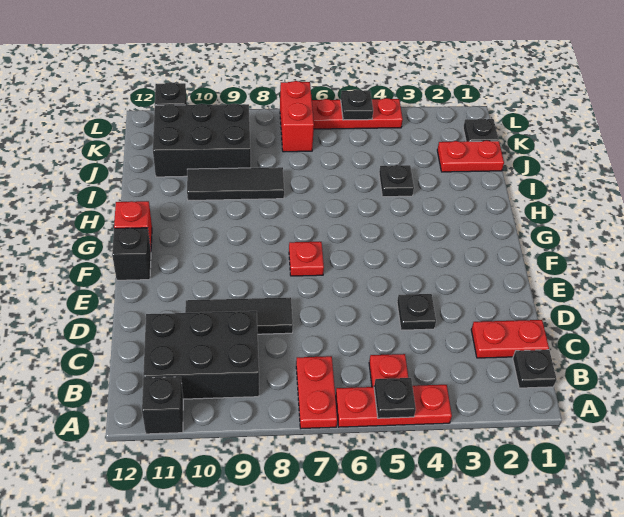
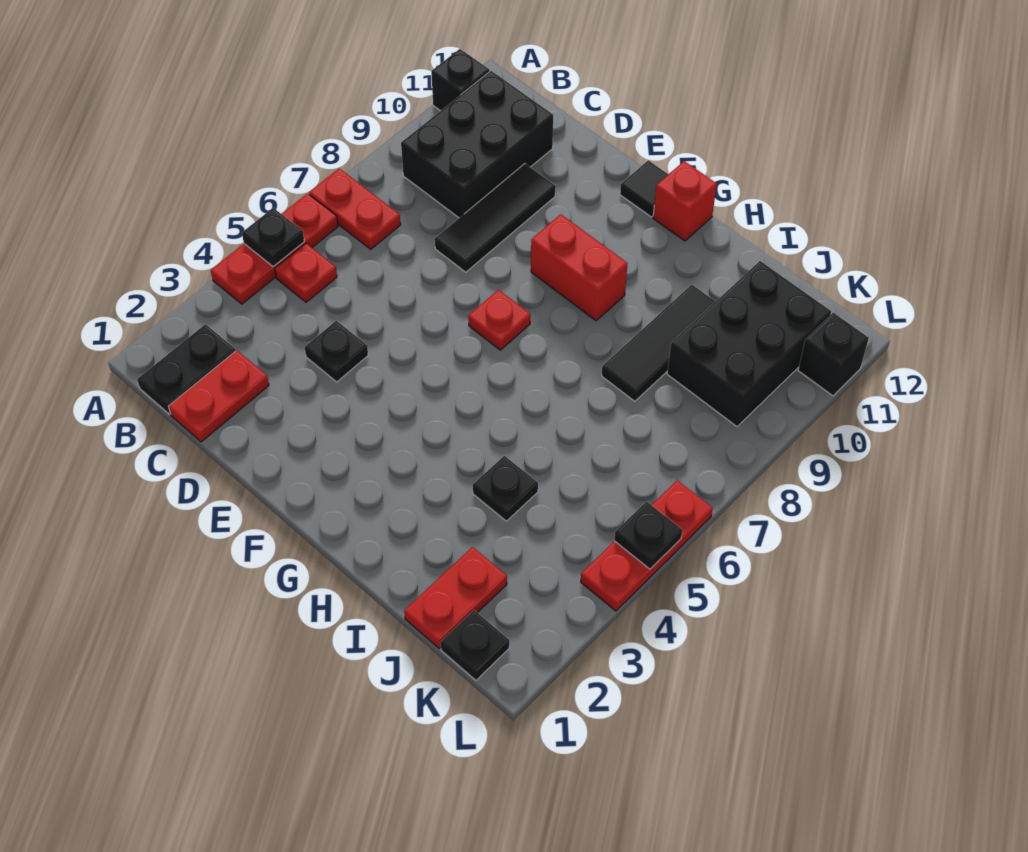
black plate B1 level 1 -> black plate B1:B2 level 1
black brick F12 level 1 -> black tile F12 level 1
red brick K7:L7 level 1 -> red brick F9:G9 level 1

